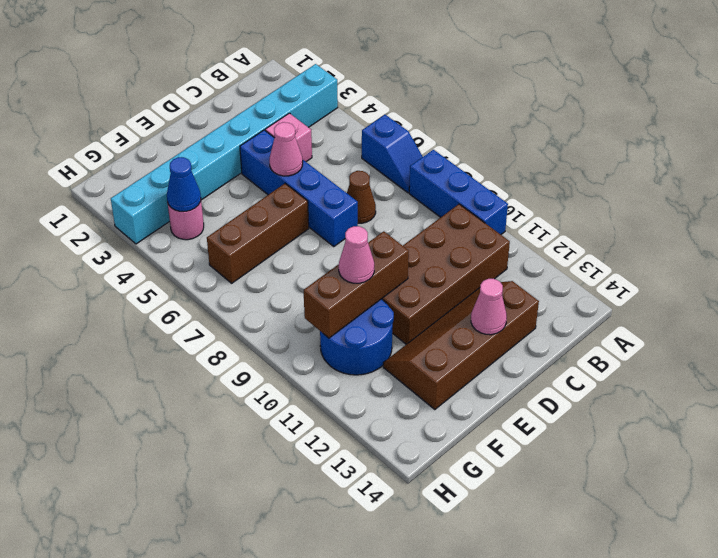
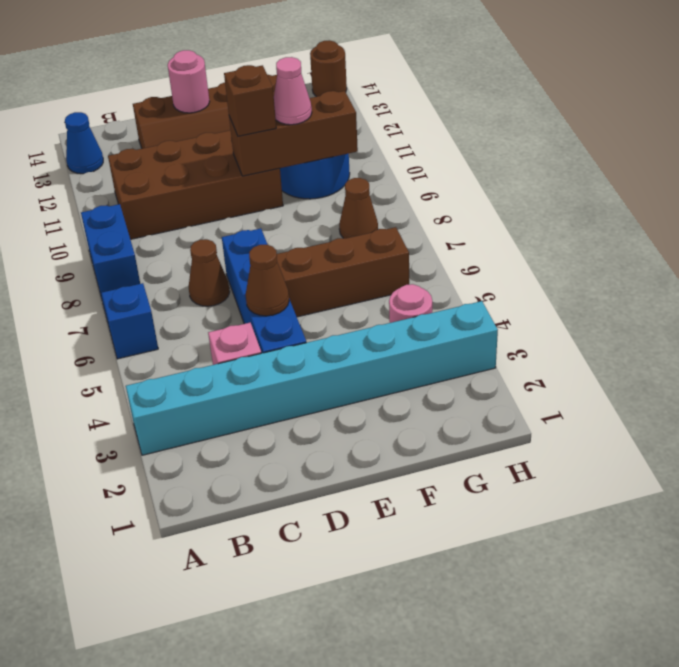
blue brick A8:A10 level 1 -> blue brick A8:A9 level 1
pink cone D5 level 2 -> brown cone D5 level 2
pink cone D13 level 2 -> pink round brick D13 level 2
none -> brown brick E10 level 3
blue cone G4 level 2 -> blue cone A13 level 1
none -> brown cone G8 level 1
none -> brown round brick H14 level 1

